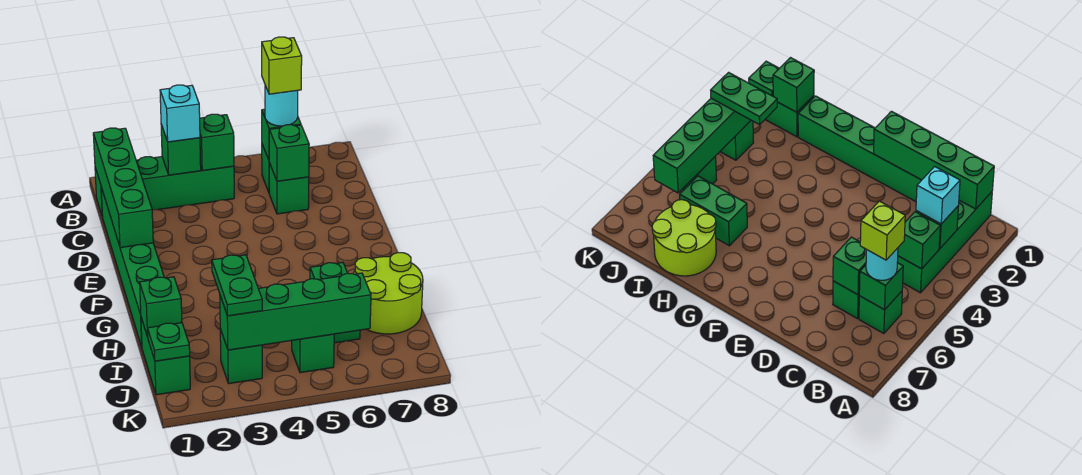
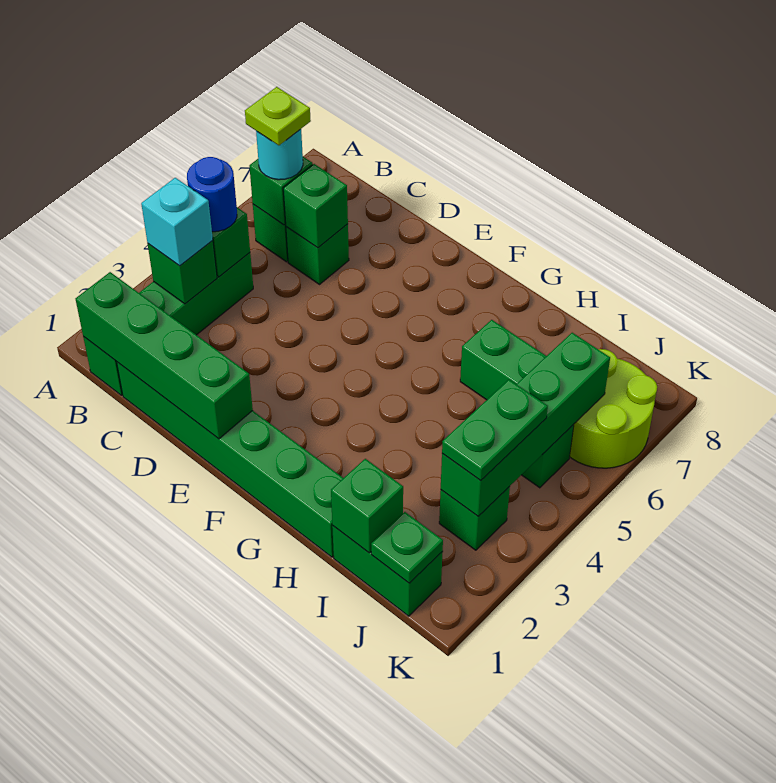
none -> blue round brick B4 level 3
lime brick B6 level 4 -> lime plate B6 level 4
lime round brick H7:I8 level 1 -> lime round brick J6:K7 level 1
green plate I3:J3 level 3 -> green plate J3:J4 level 3

